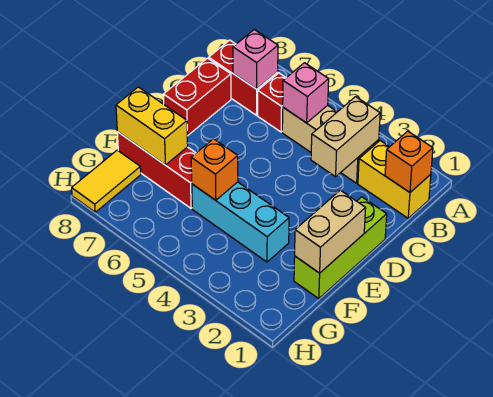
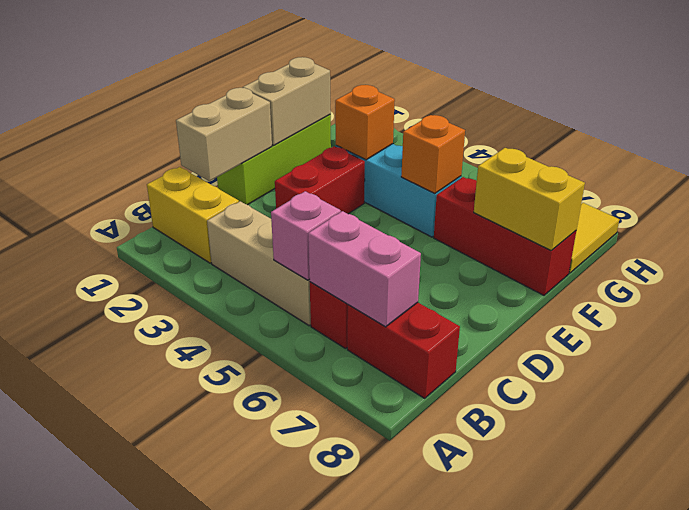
orange brick B1 level 2 -> orange brick F3 level 2
tan brick B3:C3 level 2 -> tan brick C1:D1 level 2
pink brick B7 level 2 -> pink brick B6:B7 level 2
red brick C8:D8 level 1 -> red brick D3:E3 level 1

